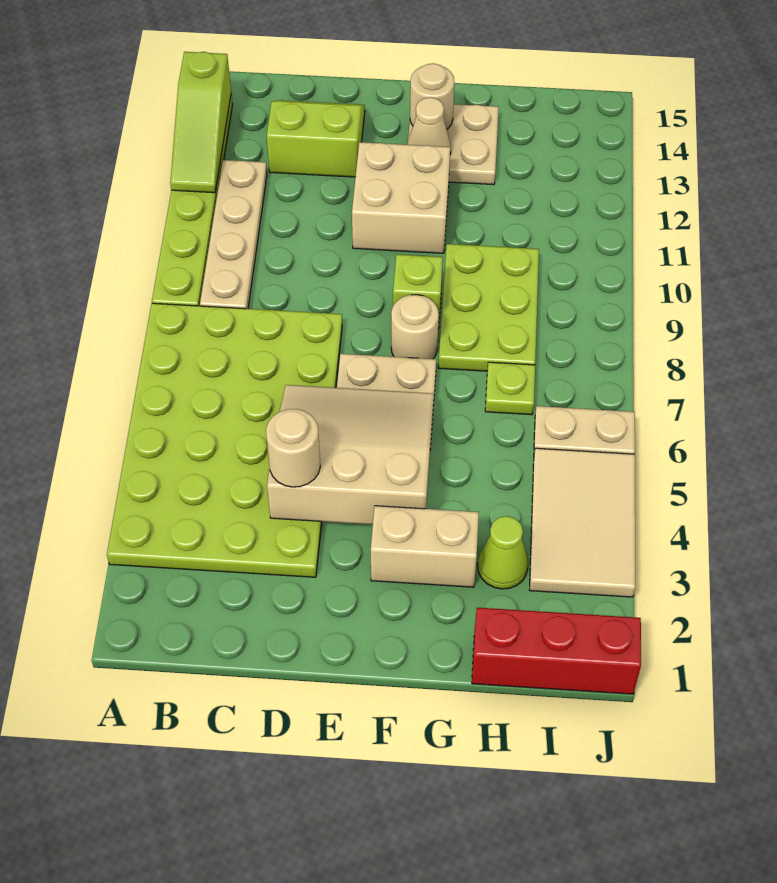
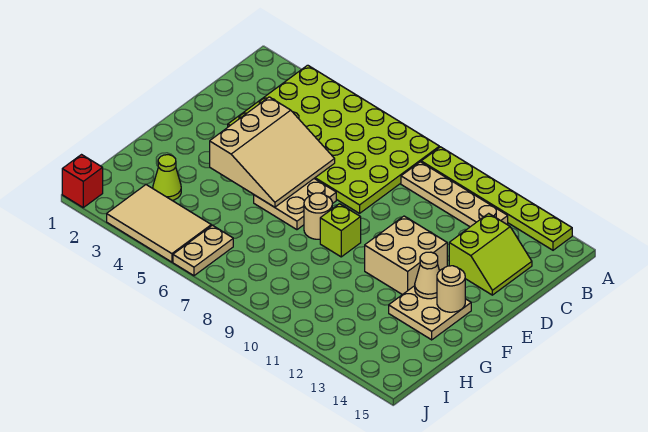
lime slope A12:A14 level 2 top 14 -> none
tan round brick D4 level 3 -> none
tan brick F3:G3 level 1 -> none
lime plate G8:H10 level 1 -> none
red brick H1:J1 level 1 -> red brick J1 level 1
lime plate H7 level 1 -> none

